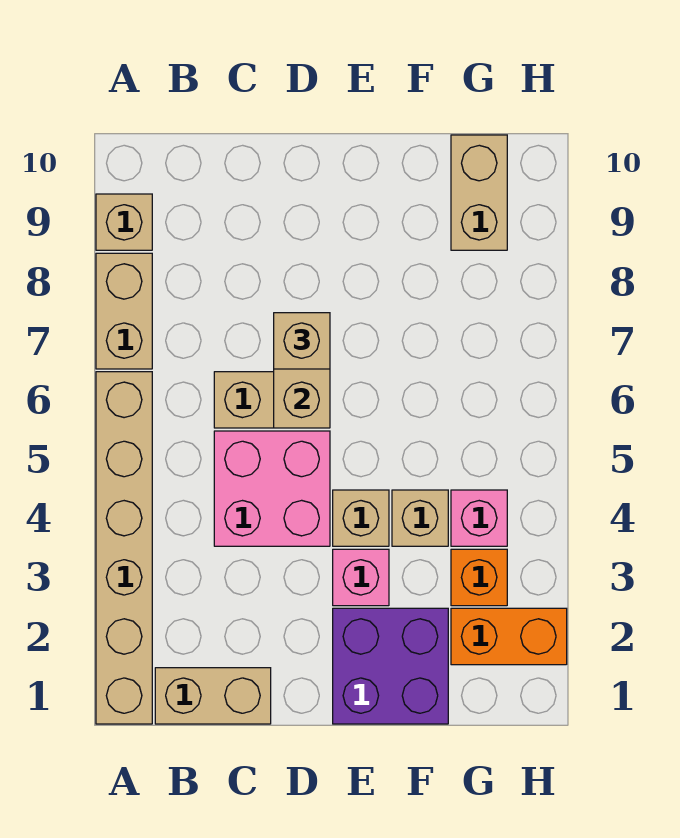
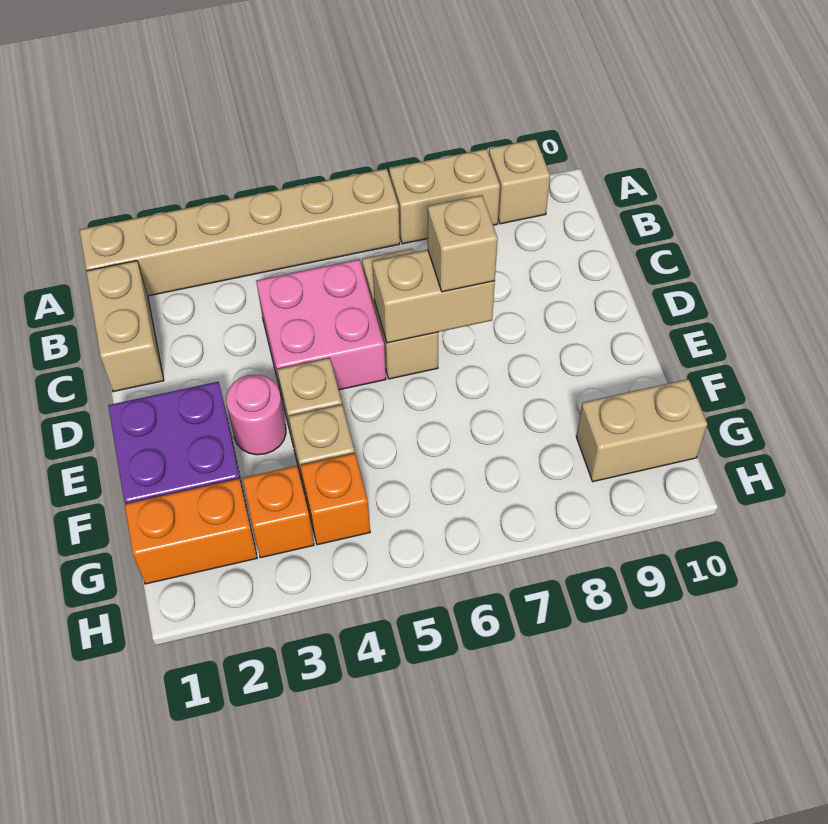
pink brick E3 level 1 -> pink round brick E3 level 1
orange brick G2:H2 level 1 -> orange brick G1:G2 level 1
pink brick G4 level 1 -> orange brick G4 level 1

